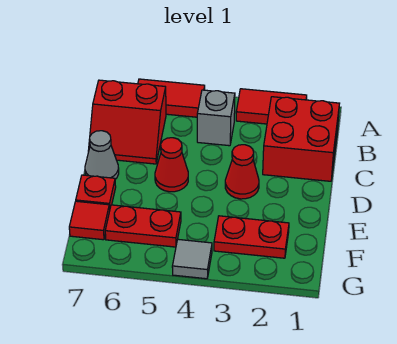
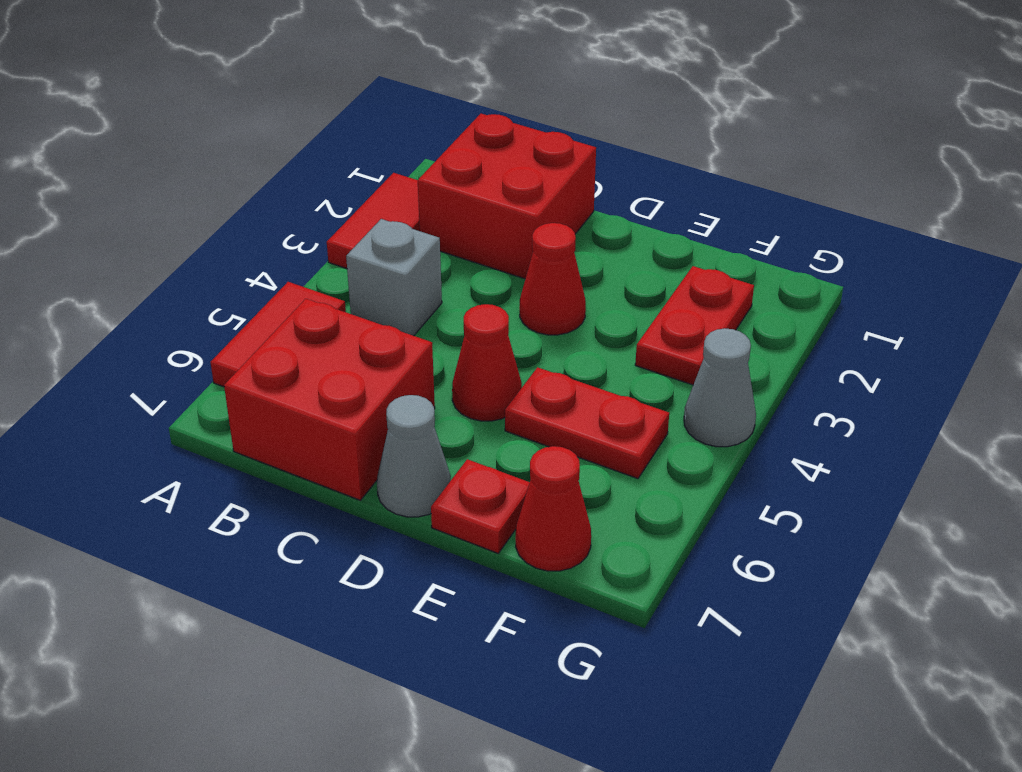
red slope B6:C7 level 1 top B -> red brick B6:C7 level 1
red plate F5:F6 level 1 -> red plate E5:F5 level 1
red tile F7 level 1 -> red cone F7 level 1
grey tile G4 level 1 -> grey cone G4 level 1

